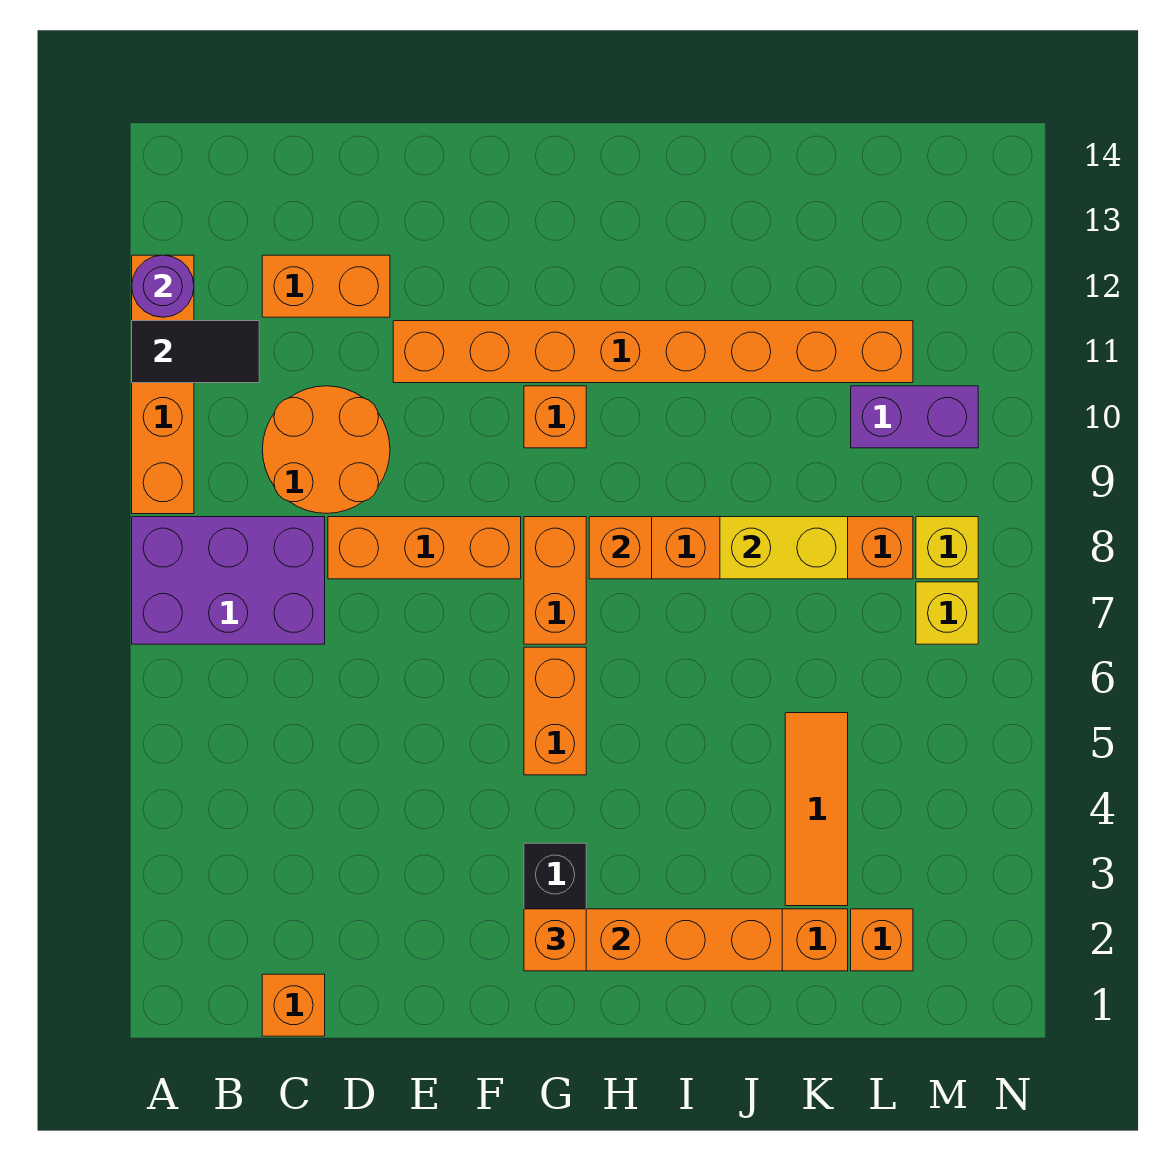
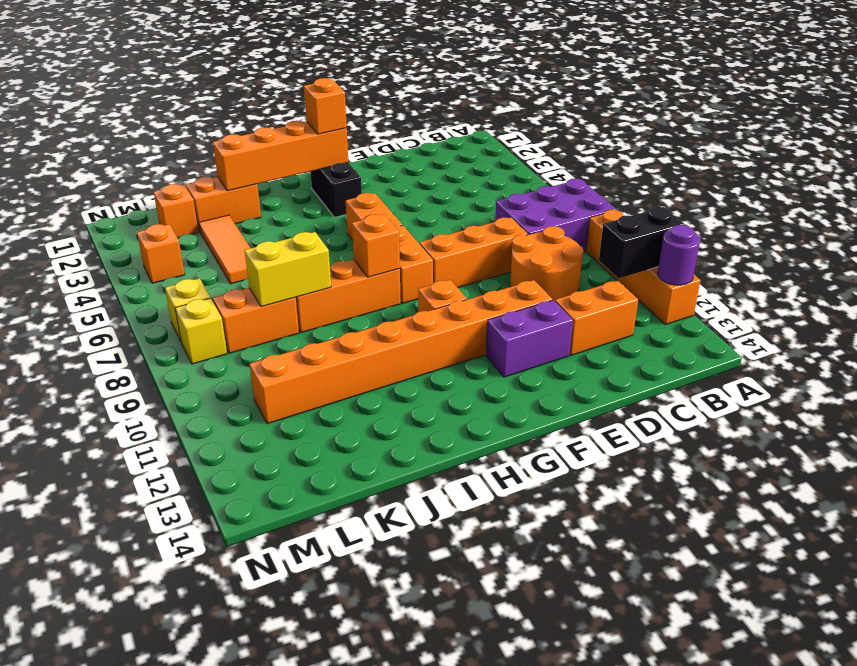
black tile A11:B11 level 2 -> black brick A11:B11 level 2
orange brick C1 level 1 -> orange brick M4 level 1
purple brick L10:M10 level 1 -> purple brick E12:F12 level 1

